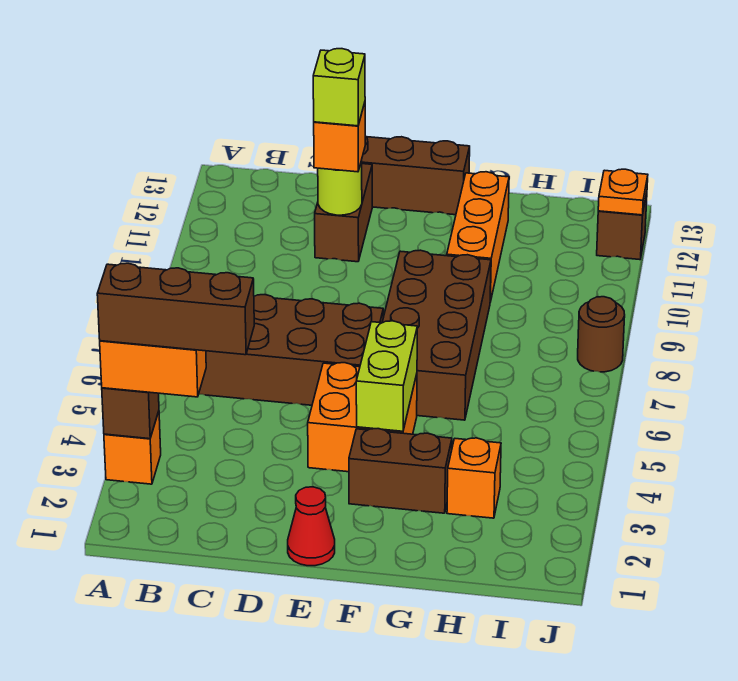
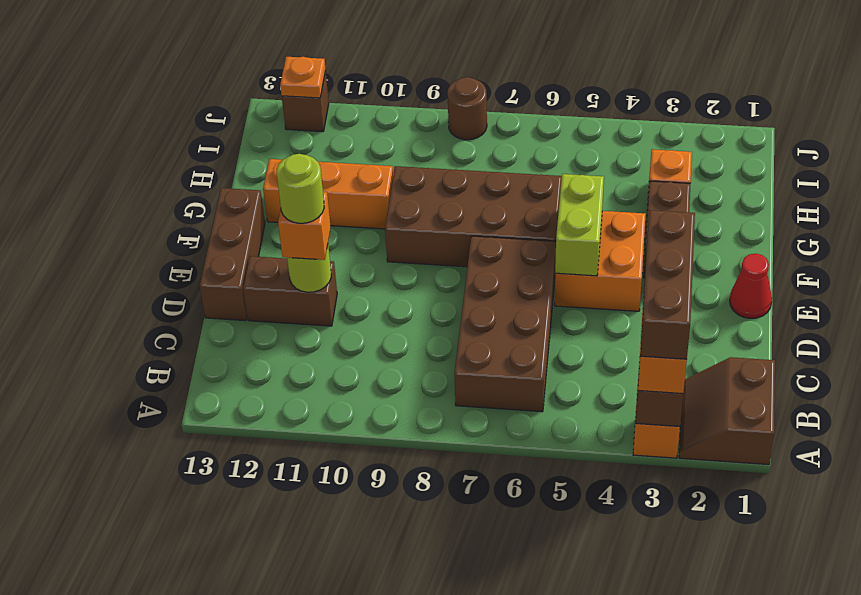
none -> brown slope A1:B2 level 1 top 1
lime brick D11 level 4 -> lime round brick D11 level 4
lime brick F4:F5 level 2 -> lime brick E5:F5 level 2

